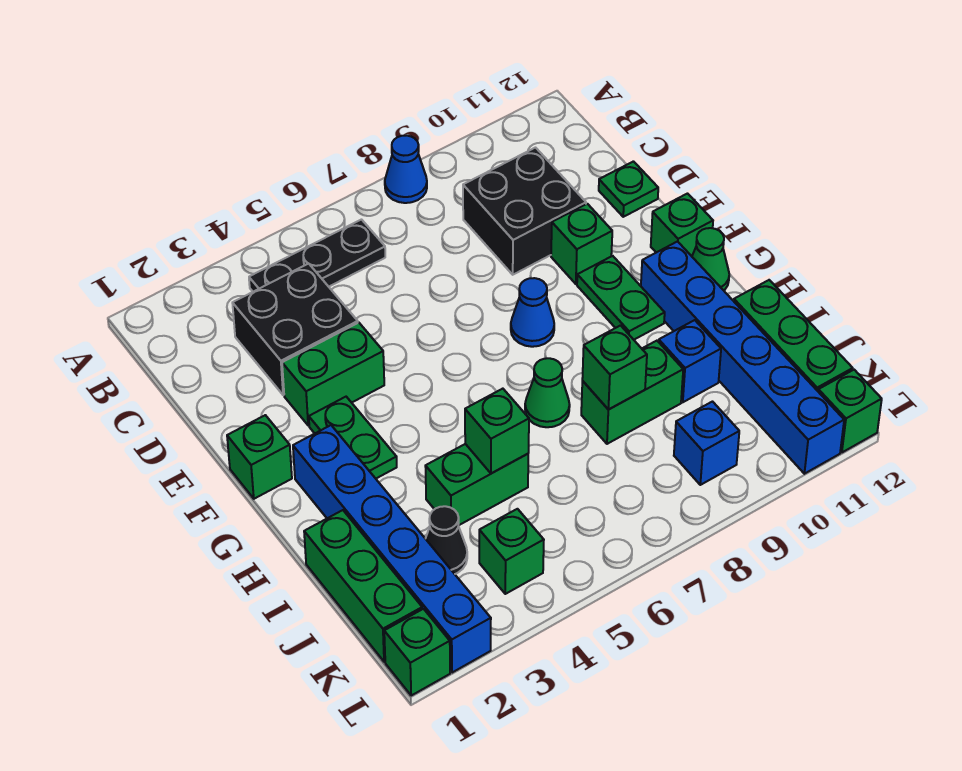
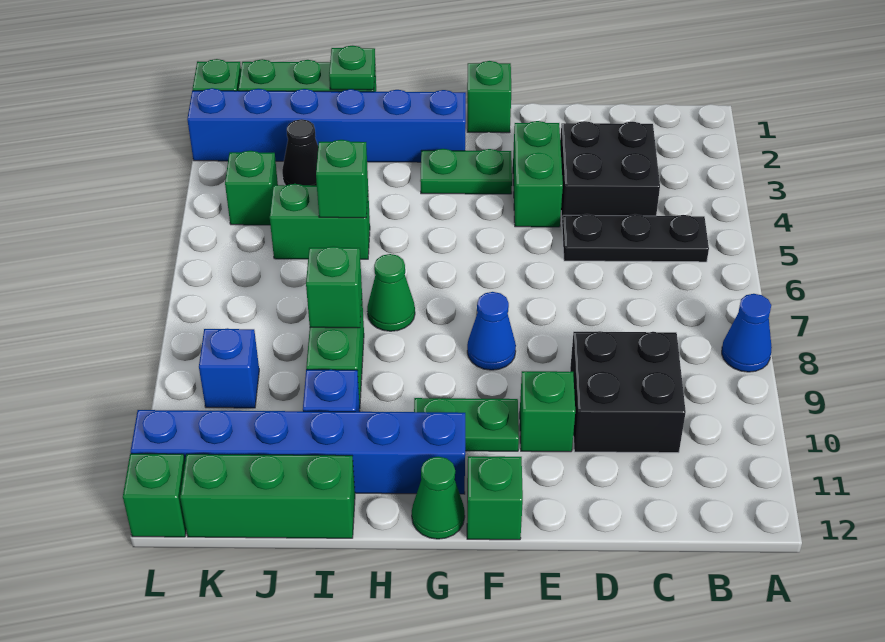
black plate B4:B6 level 1 -> black plate B5:D5 level 1
green plate D12 level 1 -> green plate I1 level 2
green brick I4:I5 level 1 -> green brick I5:J5 level 1

